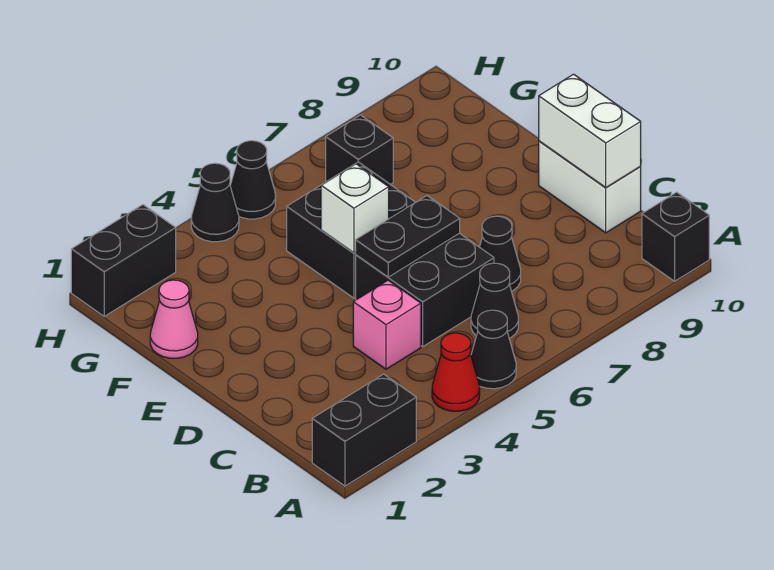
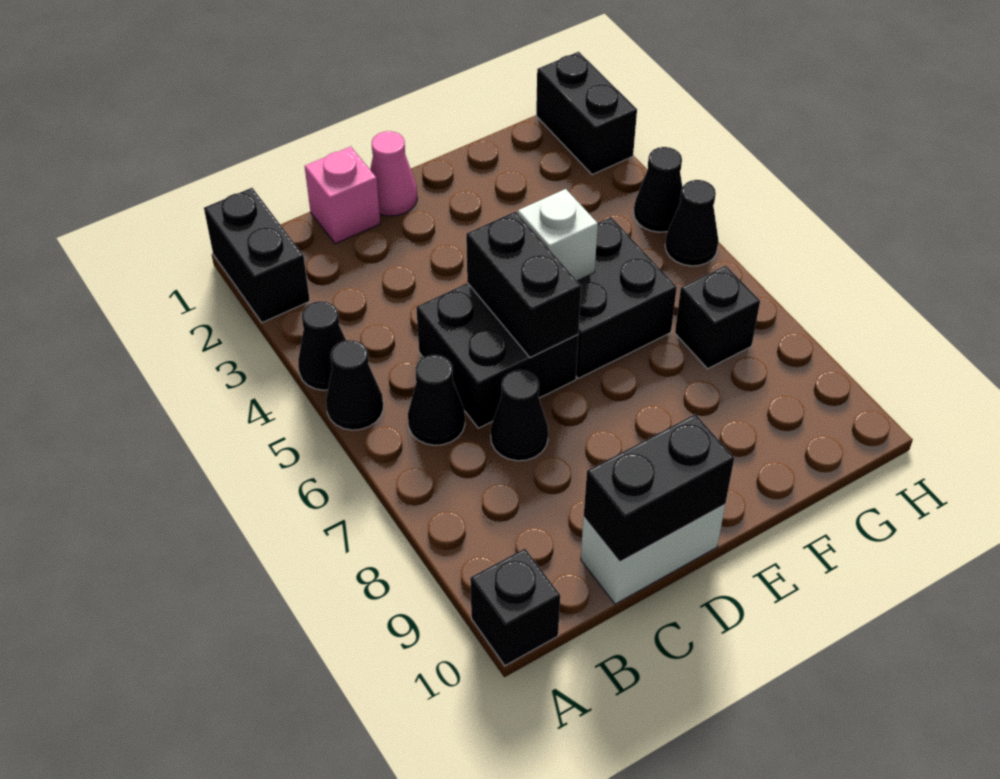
red cone A4 level 1 -> black cone A4 level 1
pink brick C4 level 1 -> pink brick C1 level 1
white brick C10:D10 level 2 -> black brick C10:D10 level 2
black plate D5:D6 level 2 -> black brick D5:D6 level 2
pink cone F1 level 1 -> pink cone D1 level 1

